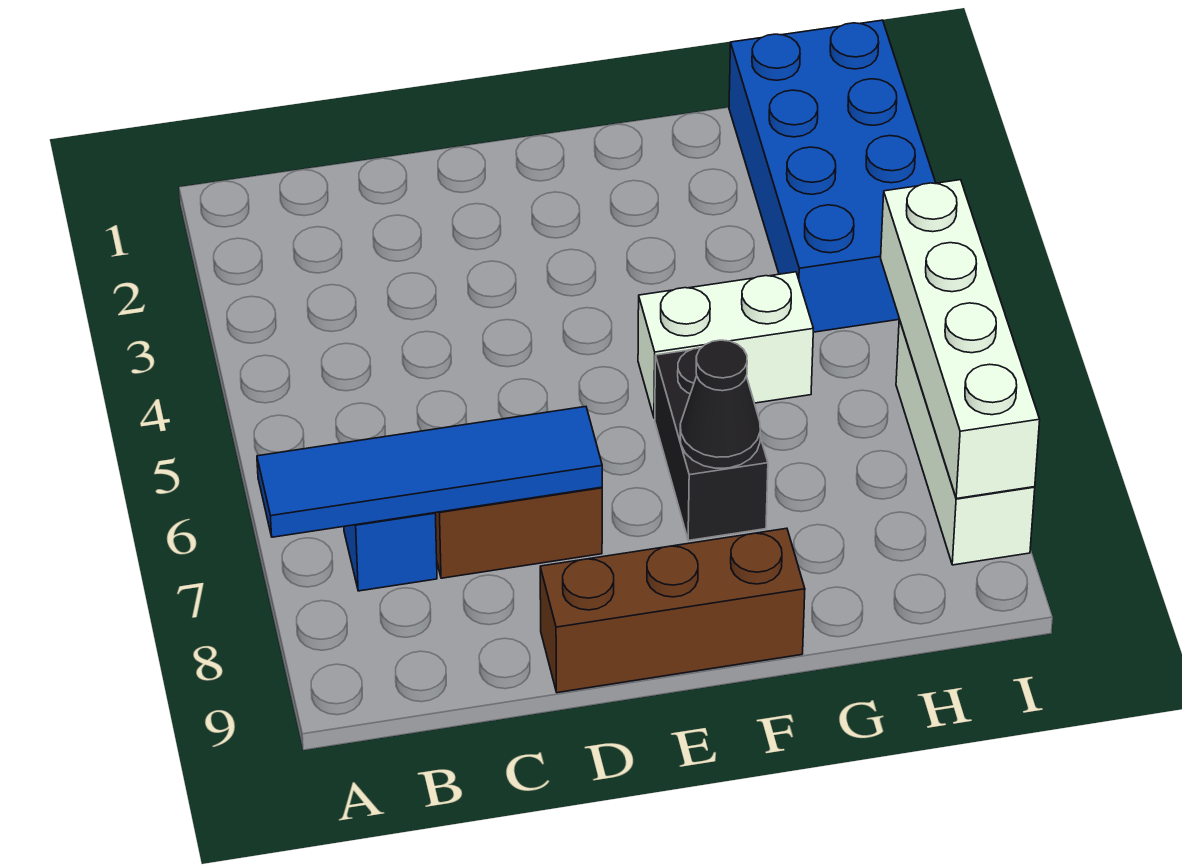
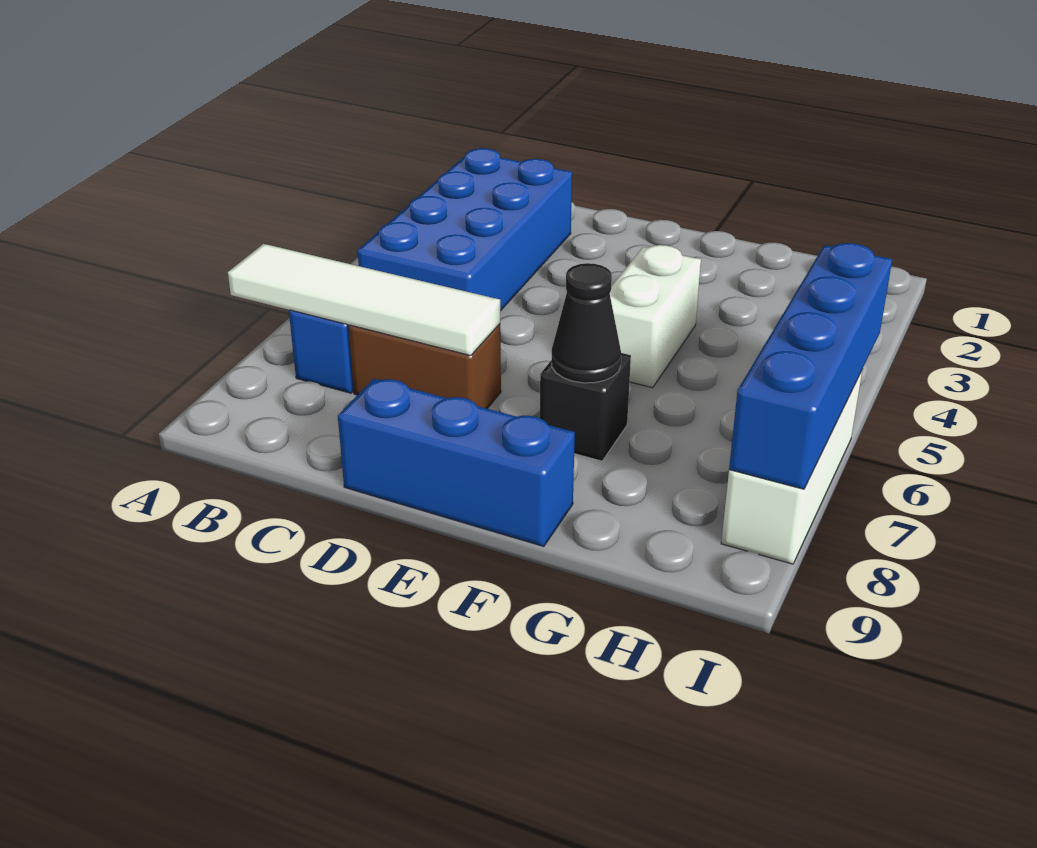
blue tile A7:D7 level 2 -> white tile A7:D7 level 2
brown brick D9:F9 level 1 -> blue brick D9:F9 level 1
white brick F5:G5 level 1 -> white brick F4:F5 level 1
black brick F6:F7 level 1 -> black brick F7 level 1
blue brick H1:I4 level 1 -> blue brick B2:C5 level 1
white brick I5:I8 level 2 -> blue brick I5:I8 level 2

